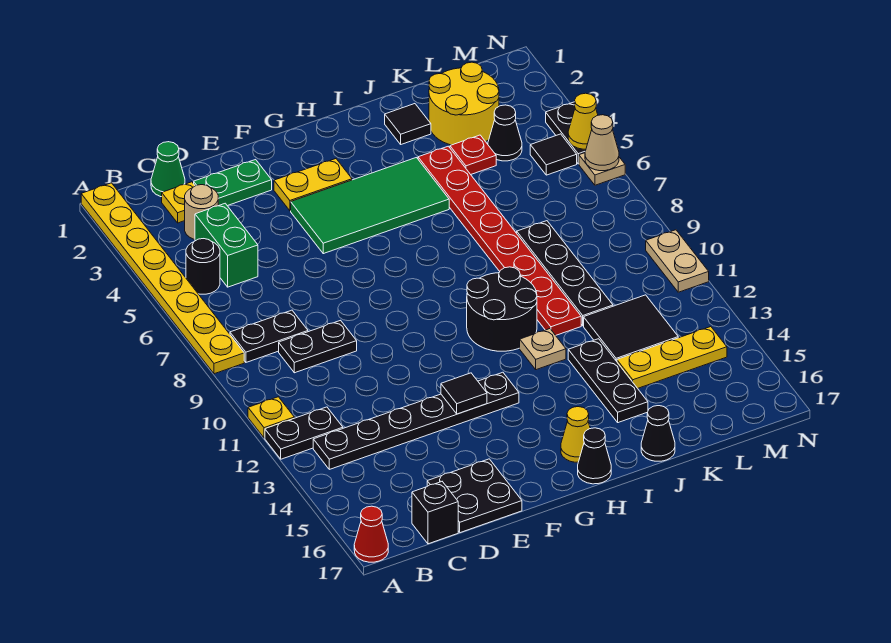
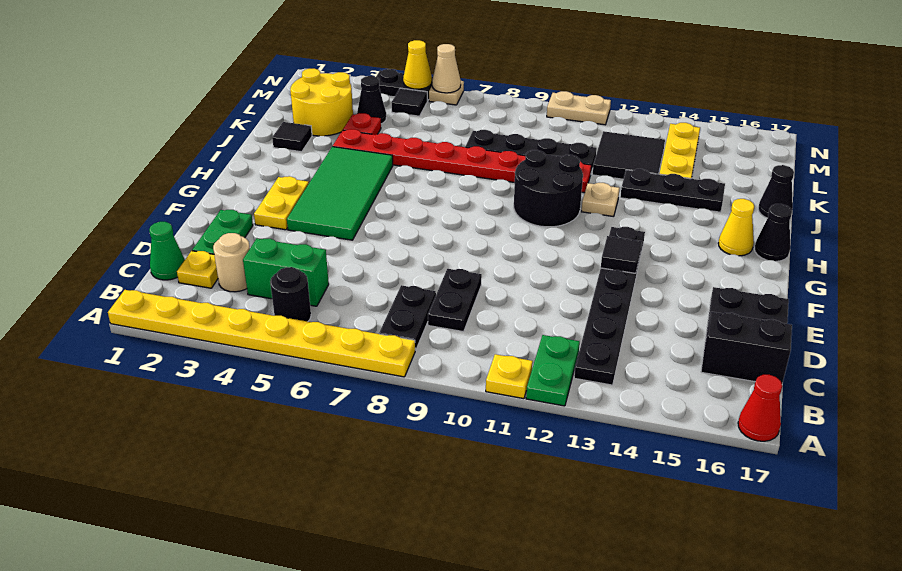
black plate A12:B12 level 1 -> green plate A12:B12 level 1
black brick C17 level 1 -> black brick C16:C17 level 1

